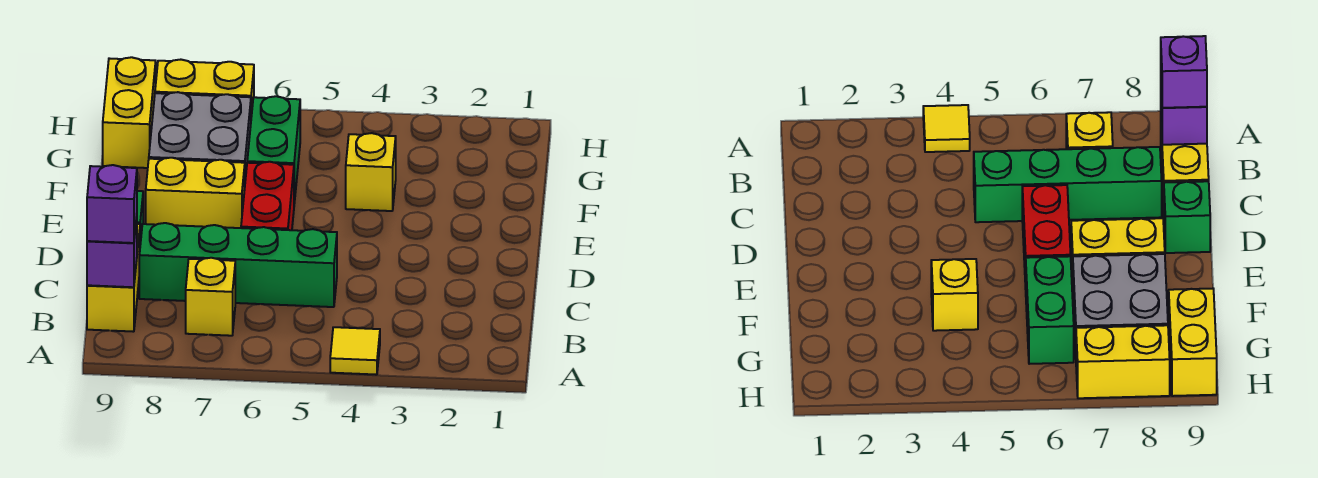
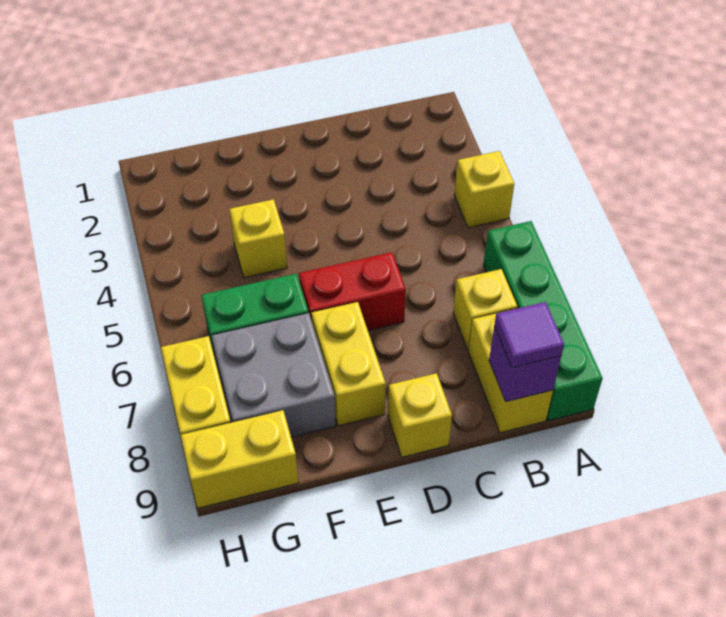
yellow tile A4 level 1 -> yellow brick A4 level 1
yellow brick B9:C9 level 1 -> yellow brick B8:B9 level 1
purple brick B9 level 3 -> purple tile B9 level 3
green brick C5:C8 level 1 -> green brick A6:A9 level 1
green brick D9 level 1 -> yellow brick D9 level 1

